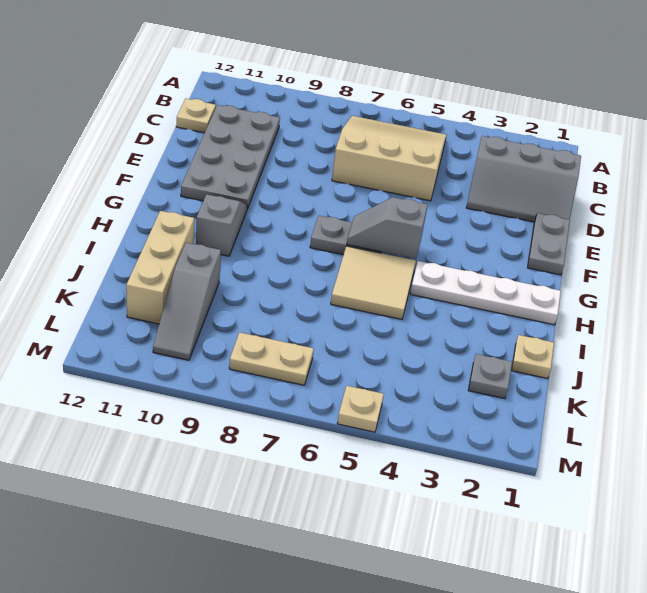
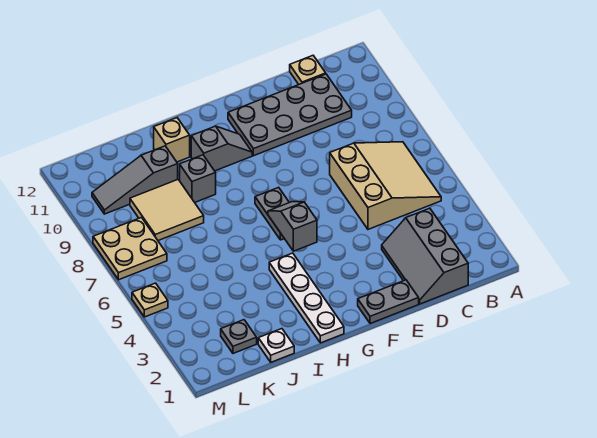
tan tile H5:I6 level 1 -> tan tile J8:K9 level 1
none -> grey brick I9 level 1
tan brick I11:K11 level 1 -> tan brick I11 level 1
tan plate J1 level 1 -> white plate J1 level 1
tan plate L7:L8 level 1 -> tan plate L7:M8 level 1

